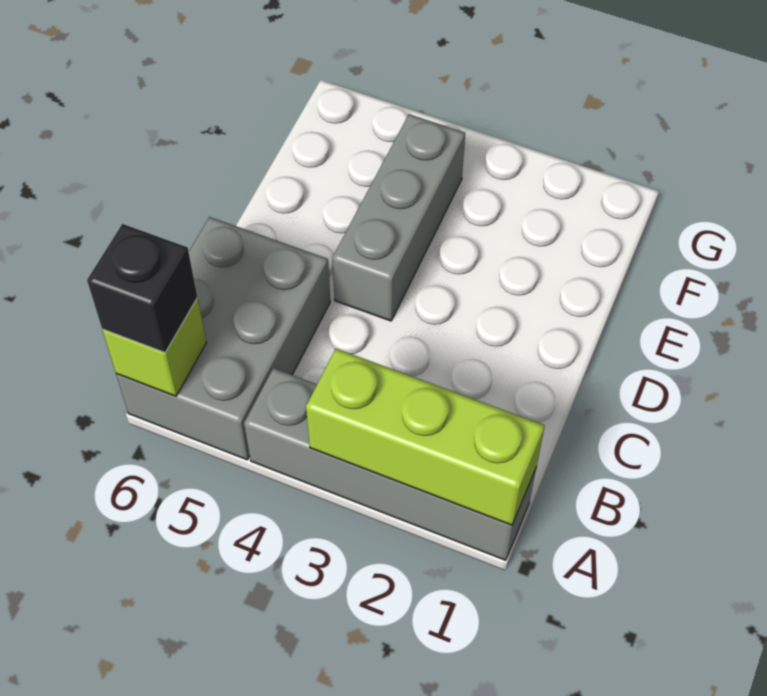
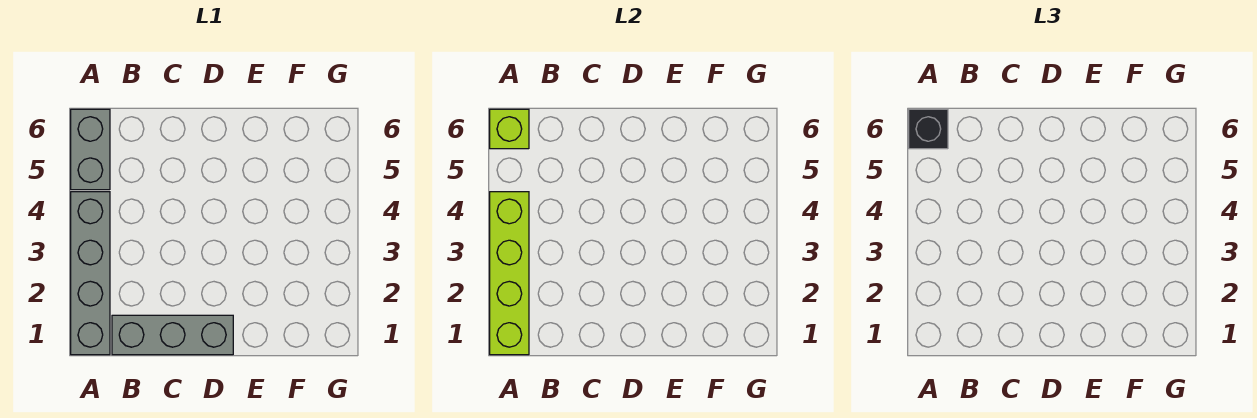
lime brick A1:A3 level 2 -> lime brick A1:A4 level 2
grey brick A5:C6 level 1 -> grey brick A5:A6 level 1
grey brick D4:F4 level 1 -> grey brick B1:D1 level 1

